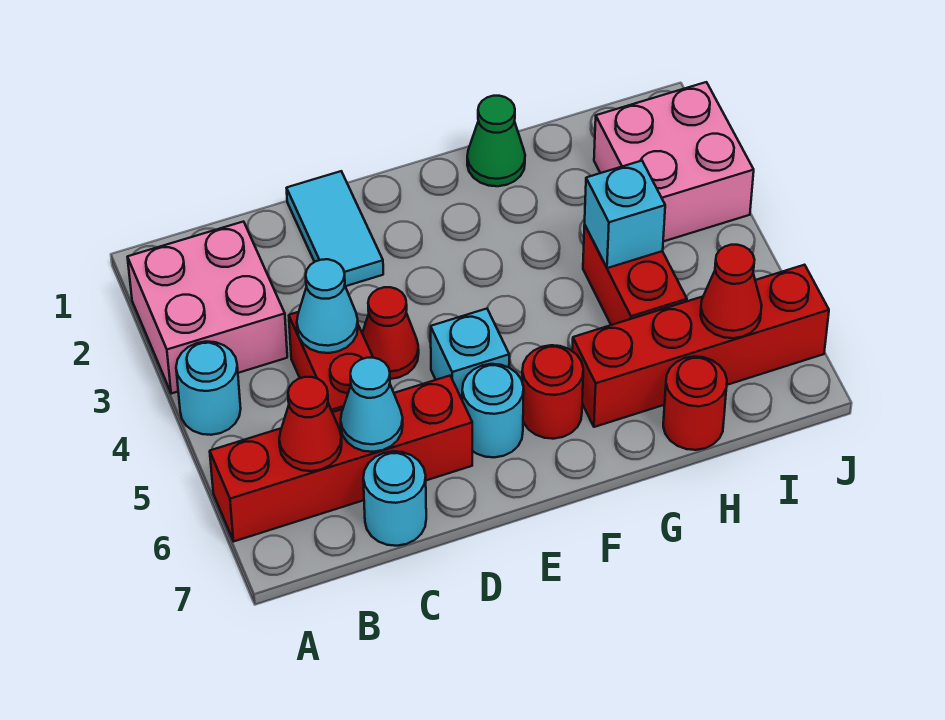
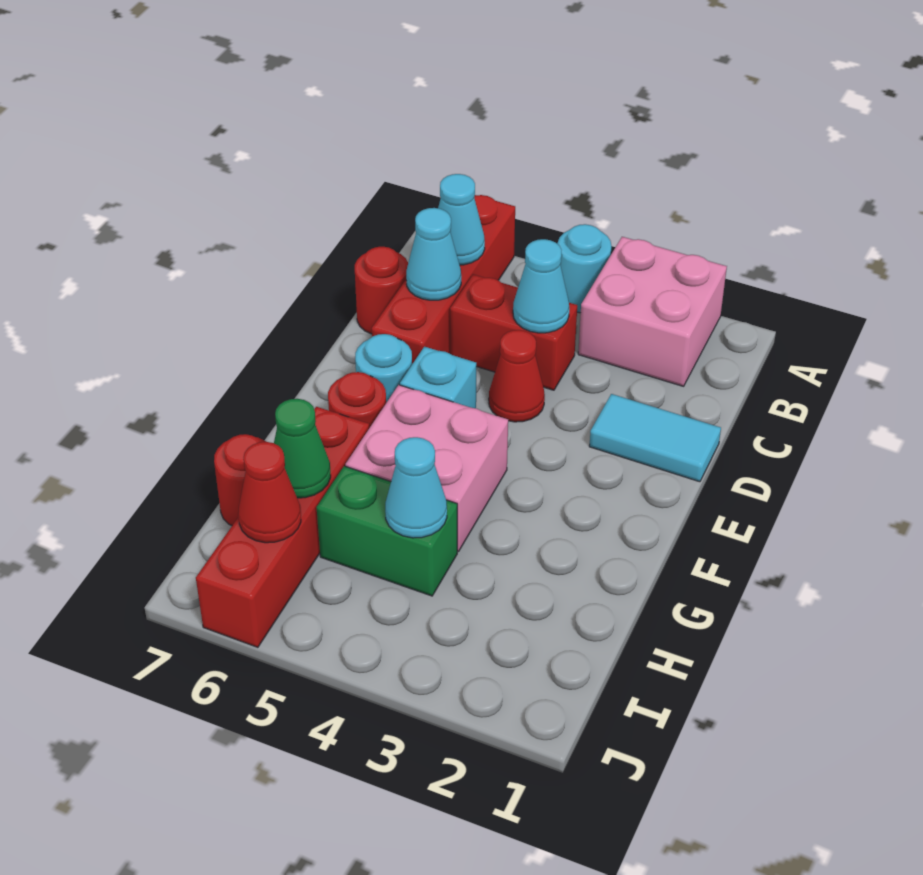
red cone B6 level 2 -> cyan cone B6 level 2
cyan round brick C7 level 1 -> red round brick C7 level 1
green cone G1 level 1 -> green cone H6 level 2
red brick H4:H5 level 1 -> green brick H4:H5 level 1
cyan brick H4 level 2 -> cyan cone H4 level 2
pink brick I2:J3 level 1 -> pink brick F4:G5 level 1

